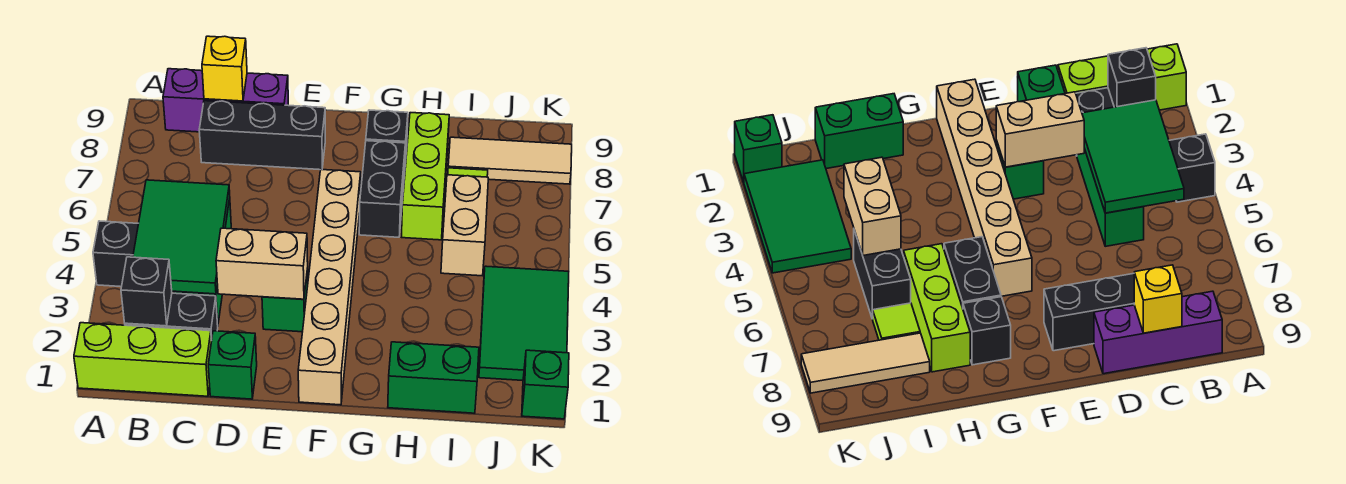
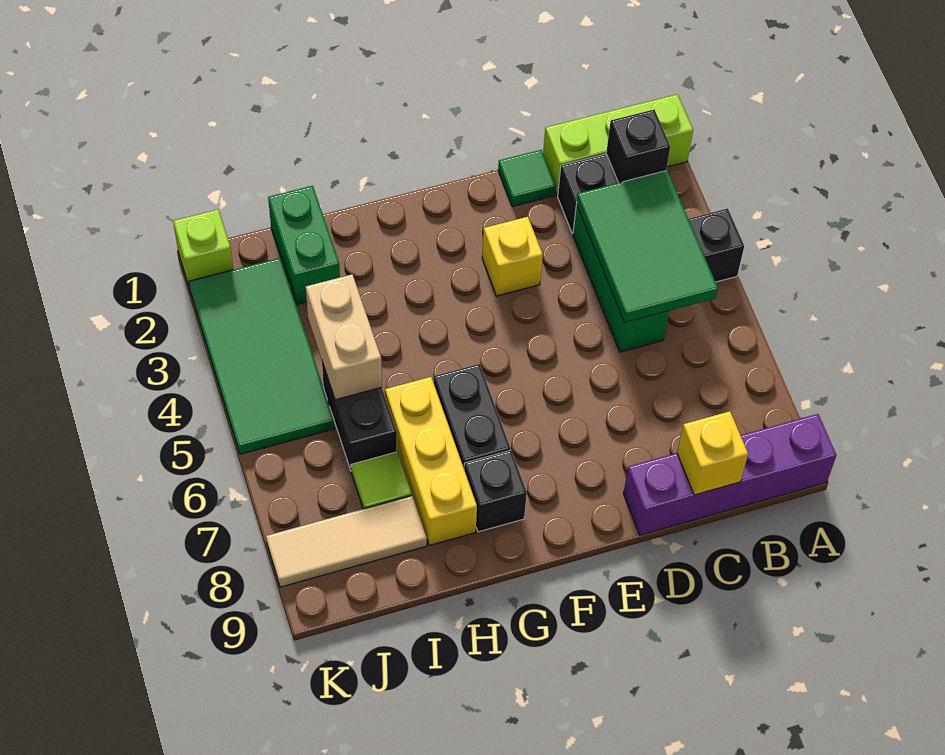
purple brick B9:D9 level 1 -> purple brick A9:D9 level 1
black brick C8:E8 level 1 -> none
green brick D1 level 1 -> green tile D1 level 1
tan brick D3:E3 level 2 -> none
green brick E3 level 1 -> yellow brick E3 level 1
tan brick F1:F6 level 1 -> none
green brick H1:I1 level 1 -> green brick I1:I2 level 1
lime brick H6:H8 level 1 -> yellow brick H6:H8 level 1
green tile J2:K4 level 1 -> green tile J2:K5 level 1
green brick K1 level 1 -> lime brick K1 level 1

